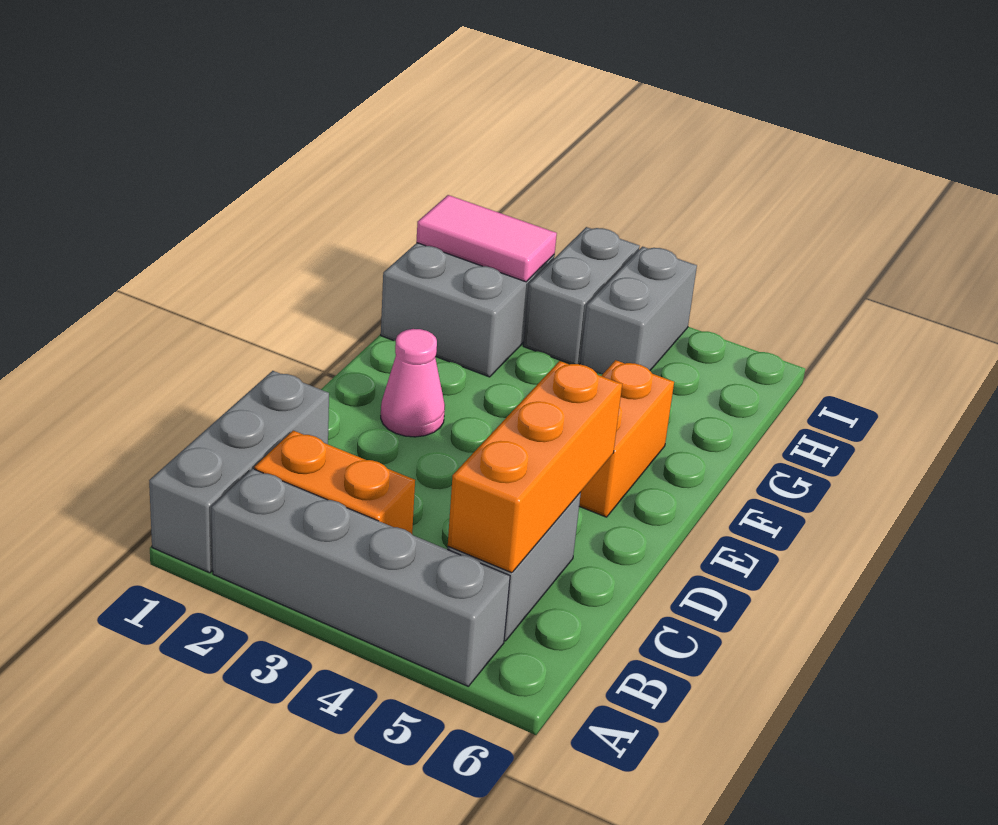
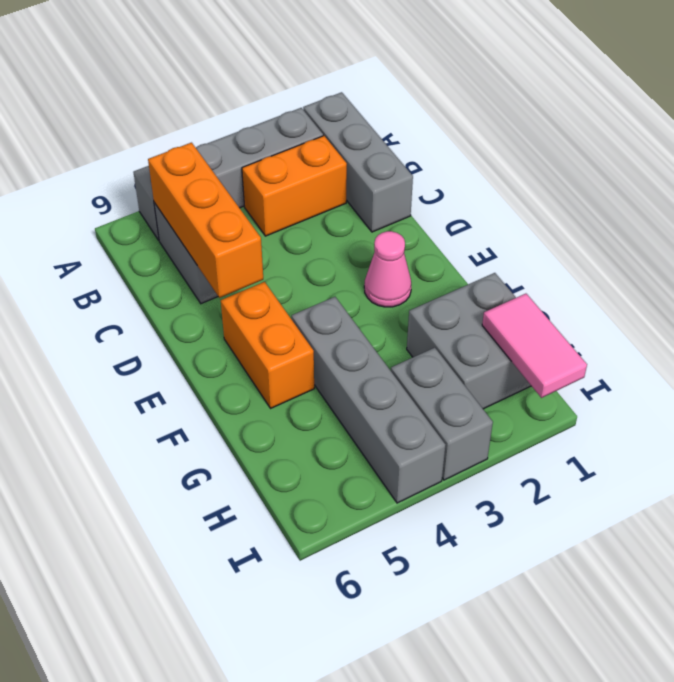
pink tile H1:H2 level 2 -> pink tile H1:I1 level 2
grey brick H4:I4 level 1 -> grey brick F4:I4 level 1

